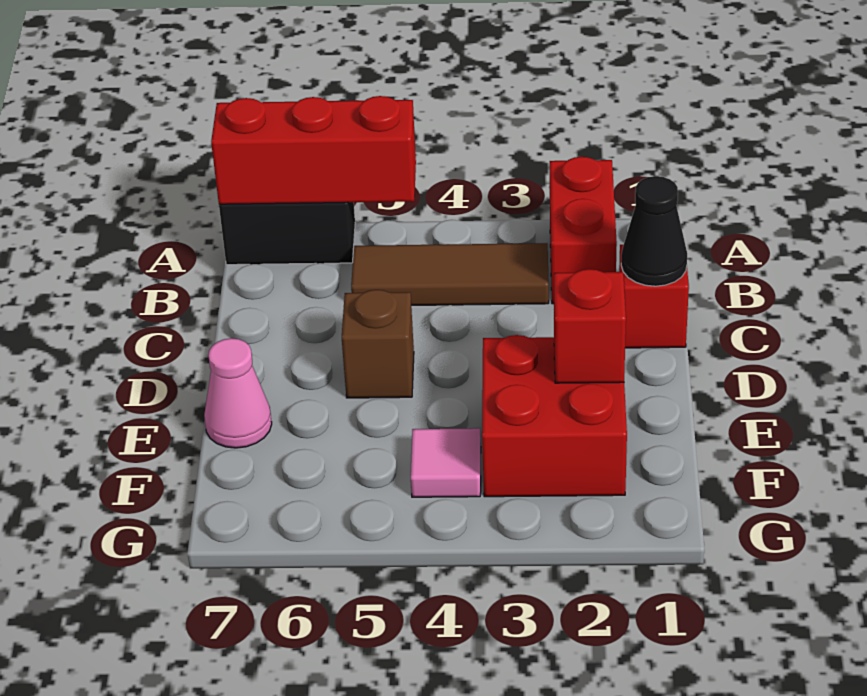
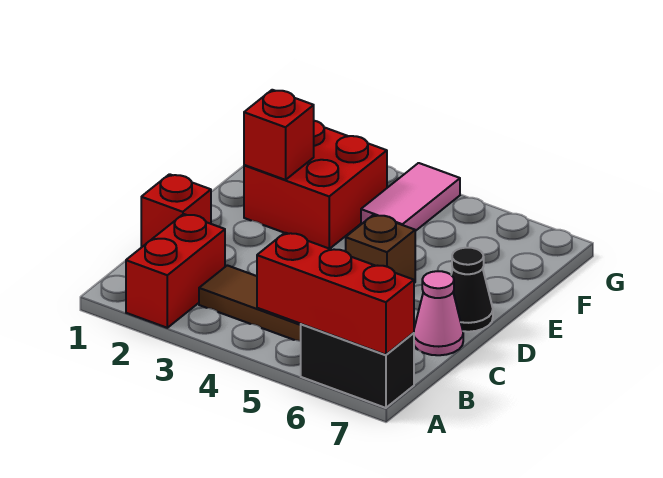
black cone C1 level 2 -> black cone D7 level 1
pink cone E7 level 1 -> pink cone C7 level 1
pink tile F4 level 1 -> pink tile F4:G4 level 1

